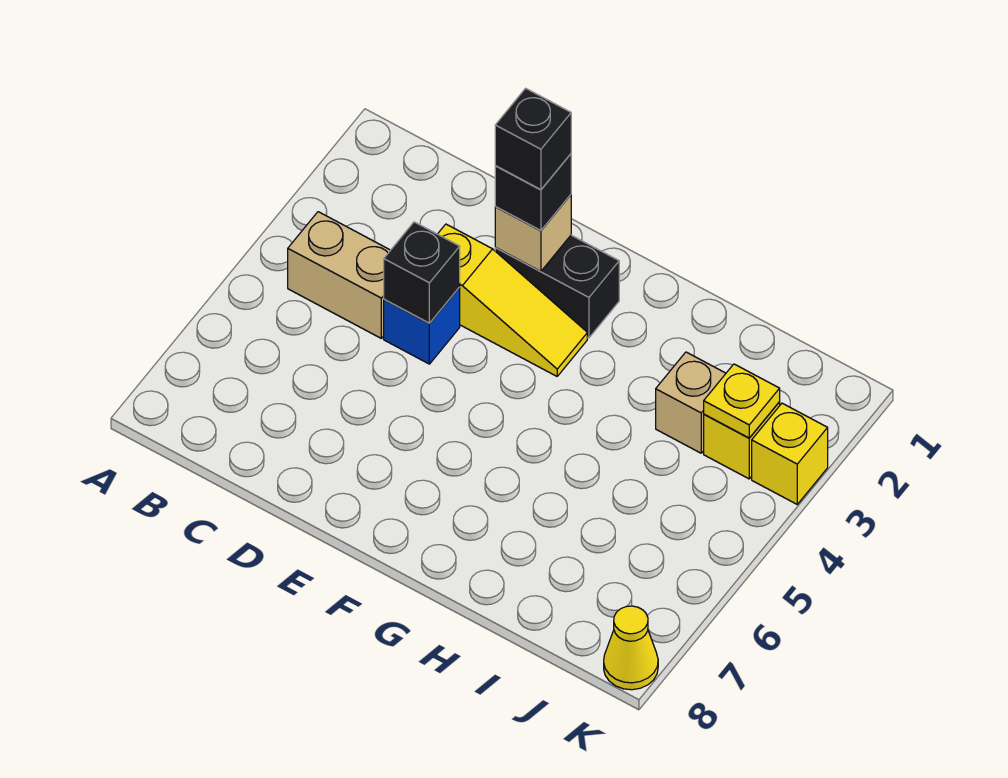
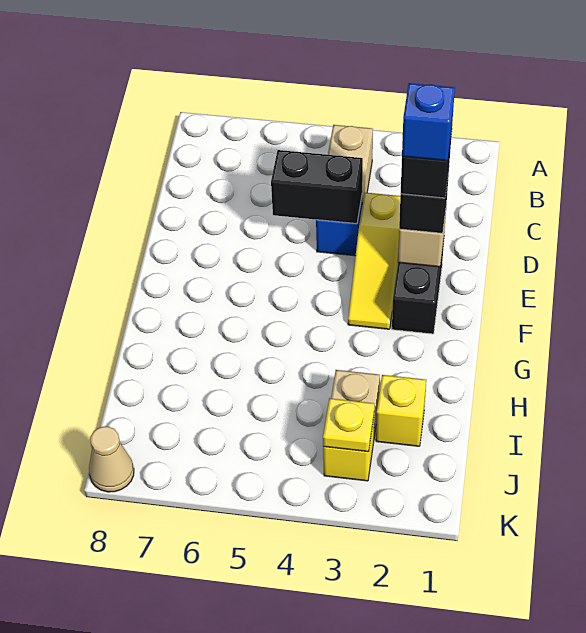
black brick D4 level 2 -> black brick D4:D5 level 2
none -> blue brick E2 level 5
yellow brick K3 level 1 -> yellow brick I2 level 1
yellow cone K8 level 1 -> tan cone K8 level 1

